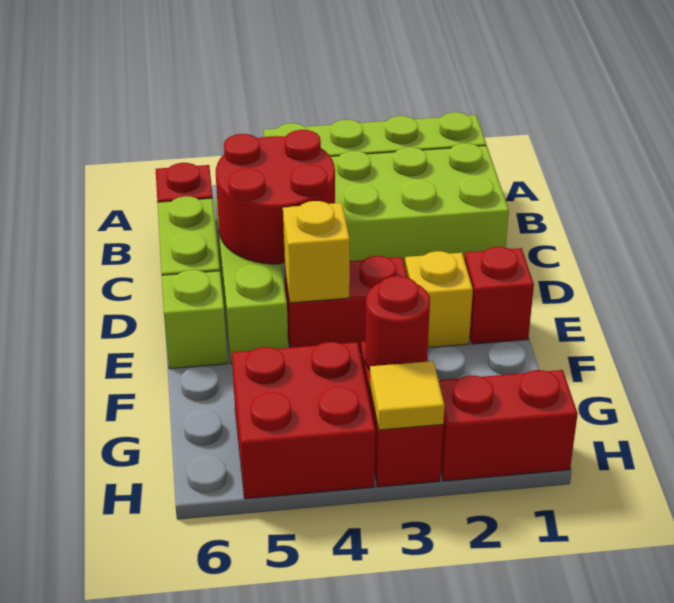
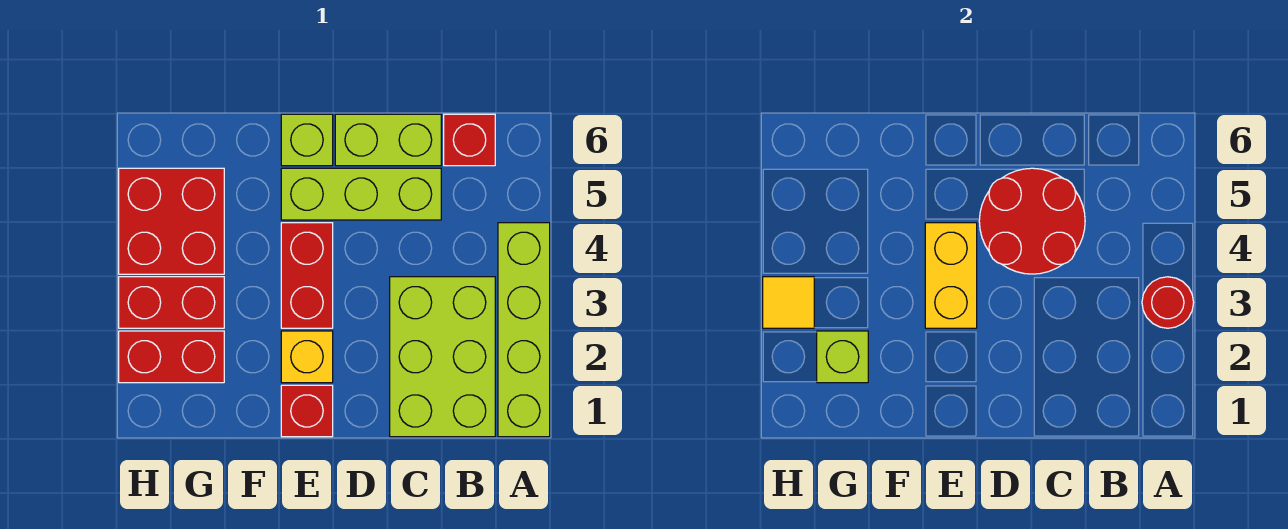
yellow brick E4 level 2 -> yellow brick E3:E4 level 2
none -> lime brick G2 level 2
red round brick G3 level 2 -> red round brick A3 level 2
red brick H1:H2 level 1 -> red brick G2:H2 level 1

